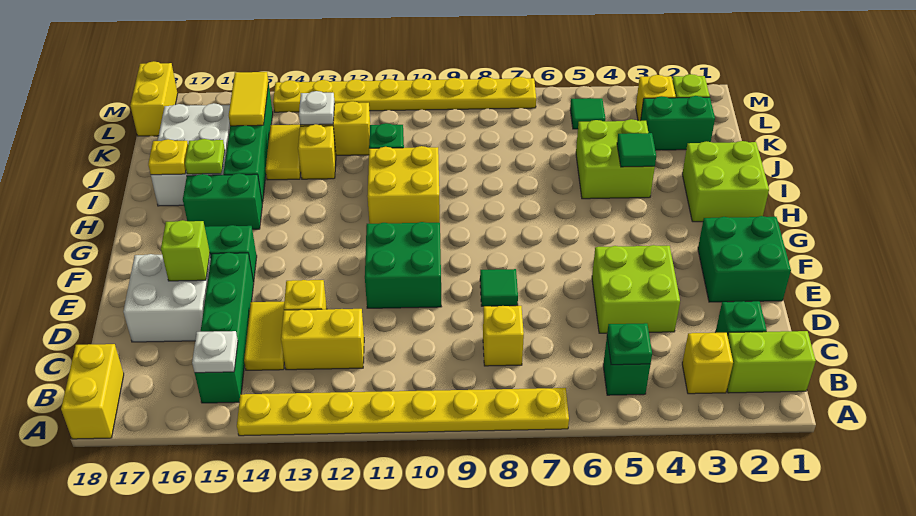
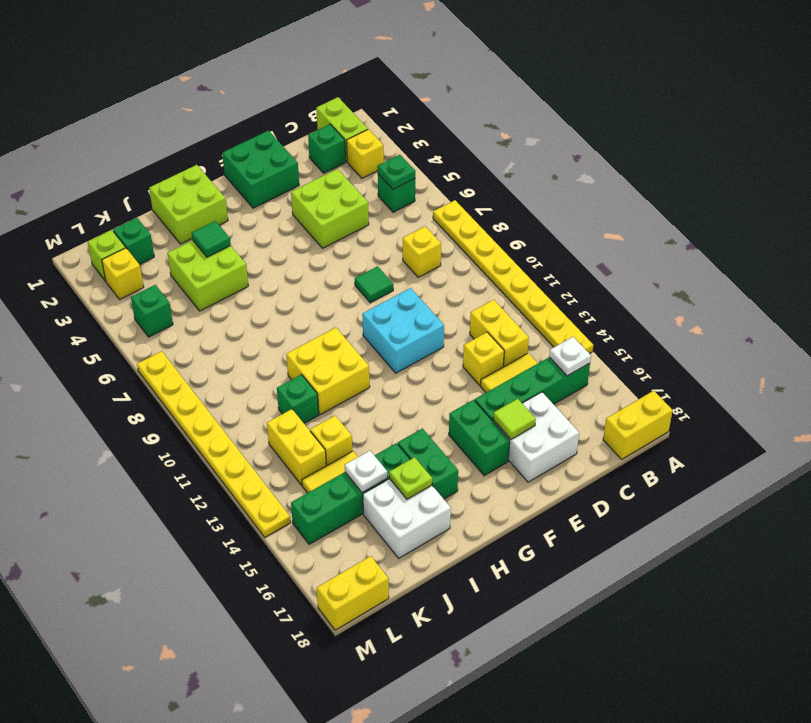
green brick E10:F11 level 1 -> cyan brick E10:F11 level 1
lime brick E16 level 2 -> lime tile E16 level 2
white brick I16:K17 level 1 -> white brick I16:J17 level 1
yellow plate I17 level 2 -> none
green brick K2:K3 level 1 -> green brick K2 level 1
white plate K13 level 2 -> white plate J15 level 2
yellow tile K15:L15 level 2 -> none
green tile L5 level 1 -> green brick L5 level 1

